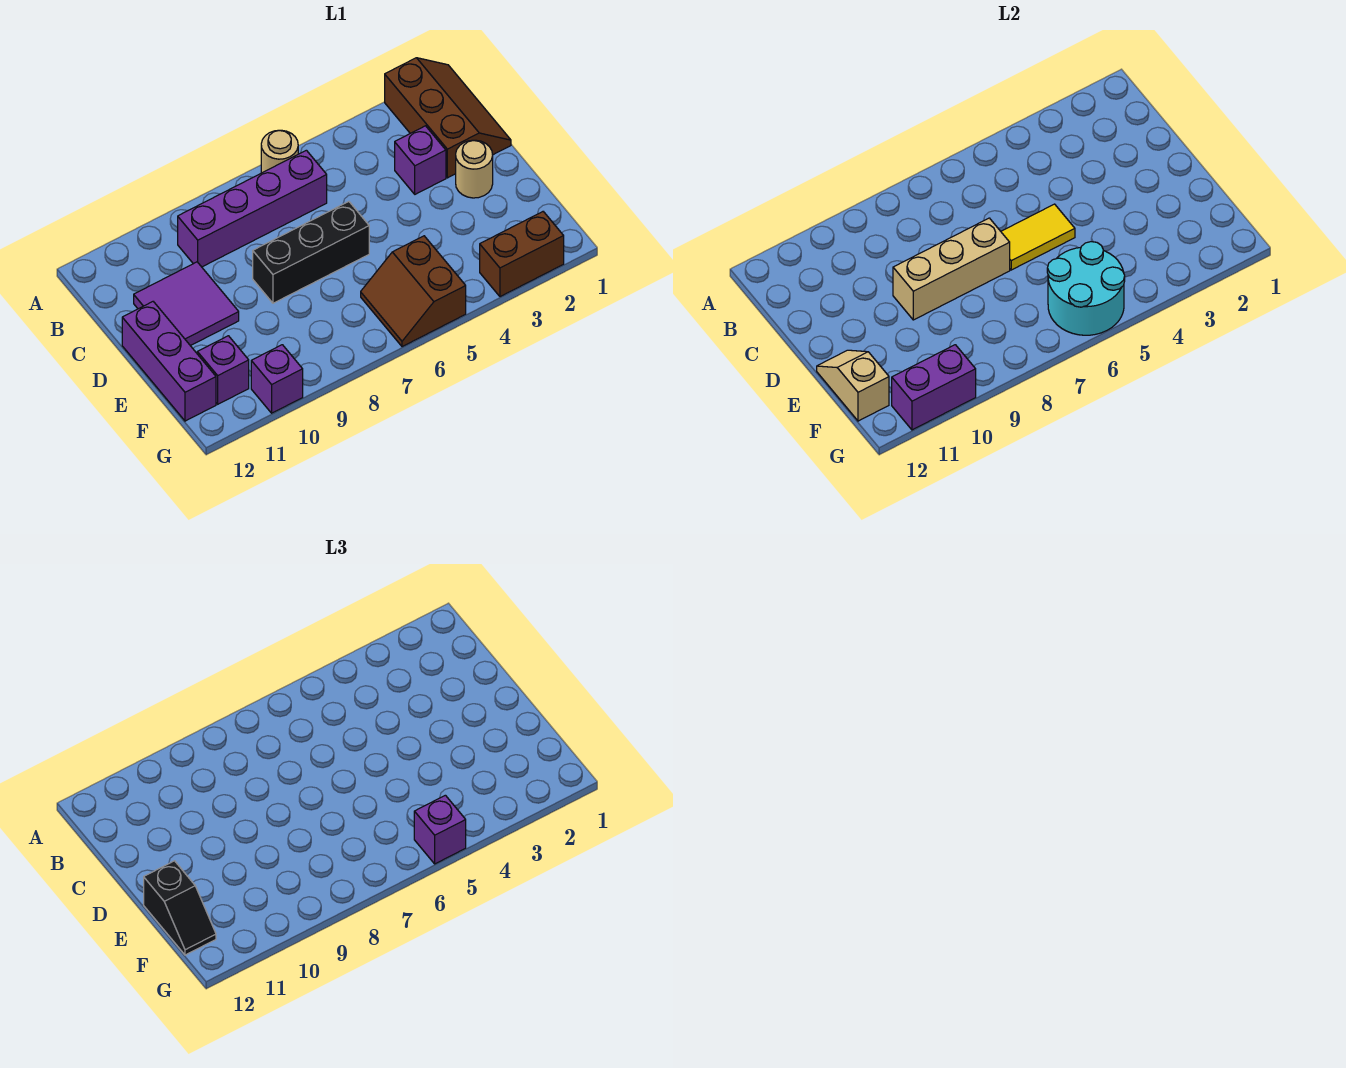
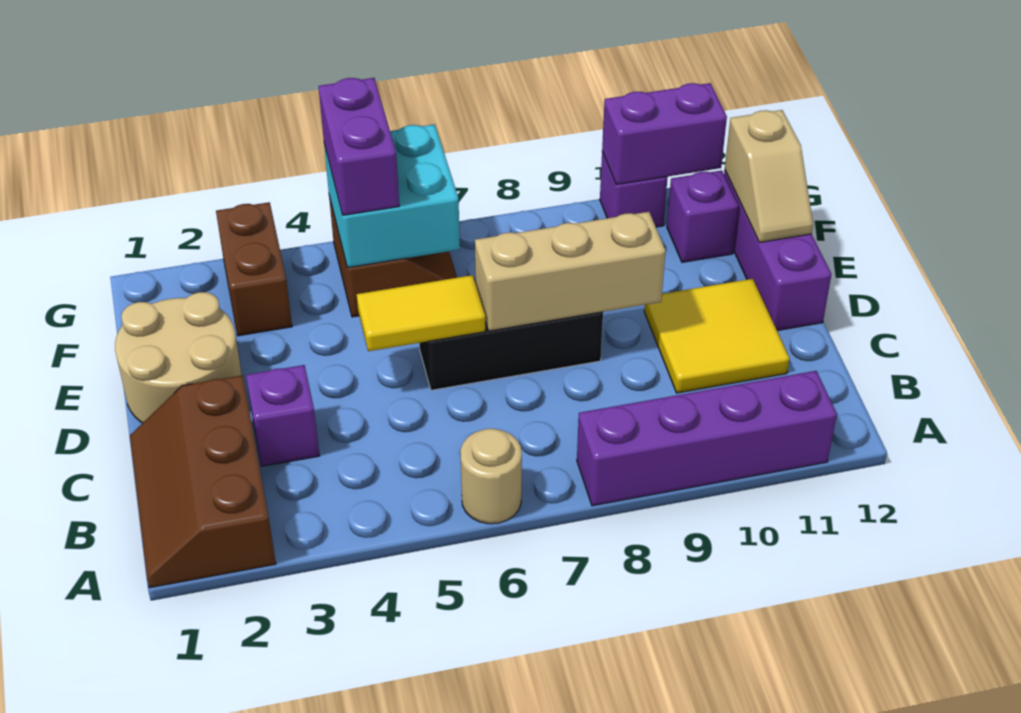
purple brick B6:B9 level 1 -> purple brick A8:A11 level 1
purple tile C10:D11 level 1 -> yellow tile C10:D11 level 1
tan round brick D2 level 1 -> tan round brick D1:E2 level 1
black slope E12:F12 level 3 top E -> none
cyan round brick F5:G6 level 2 -> cyan brick F5:G6 level 2
brown brick G2:G3 level 1 -> brown brick F3:G3 level 1
purple brick G5 level 3 -> purple brick F5:G5 level 3

